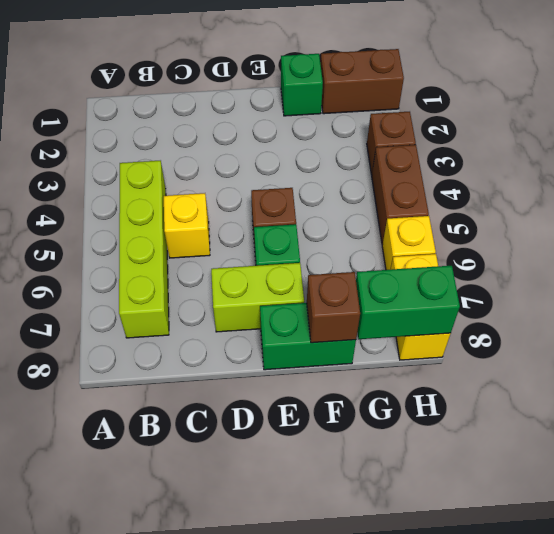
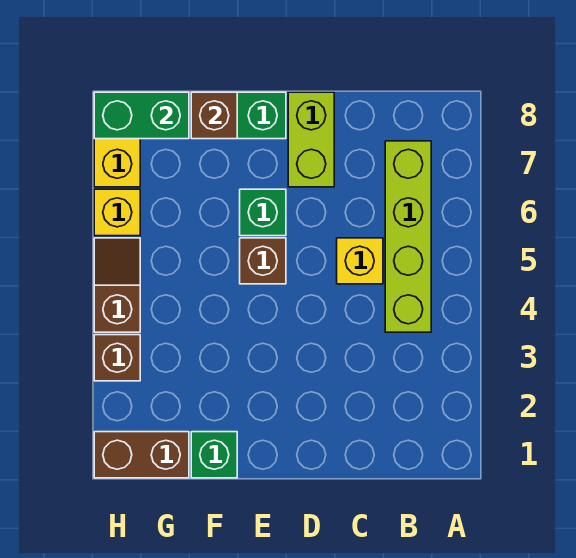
lime brick D7:E7 level 1 -> lime brick D7:D8 level 1
brown brick H4:H5 level 1 -> brown slope H4:H5 level 1 top 4

